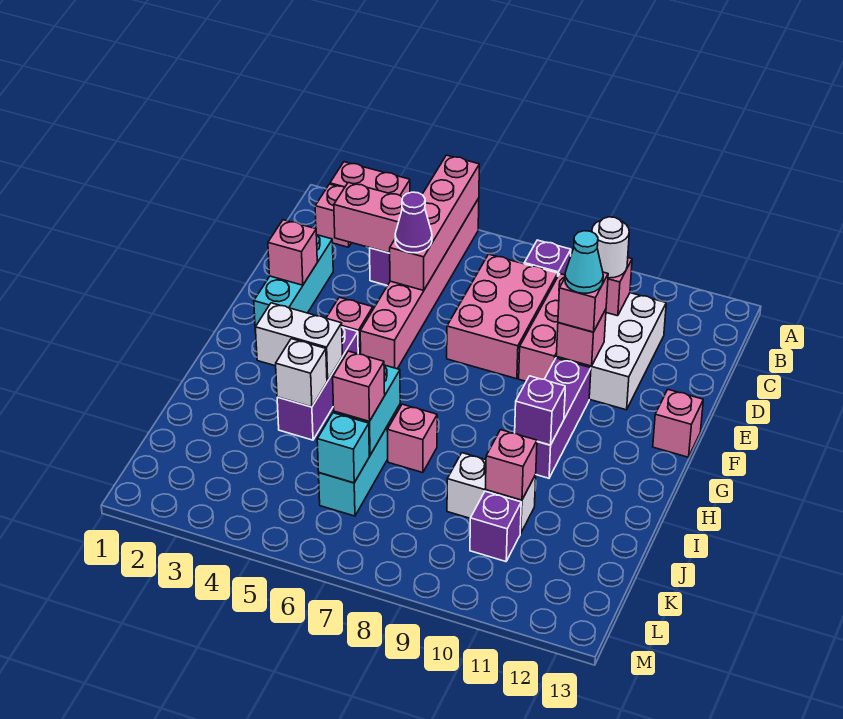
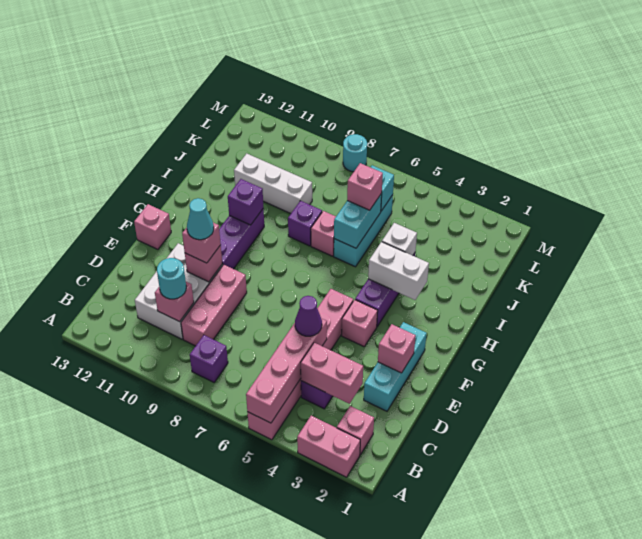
pink brick C7:E8 level 1 -> none
white round brick C10 level 3 -> cyan round brick C10 level 3
white brick J9:J10 level 1 -> white brick J9:J11 level 1
pink brick J10 level 2 -> none
purple brick K10 level 1 -> purple brick I8 level 1
none -> cyan round brick M8 level 1

